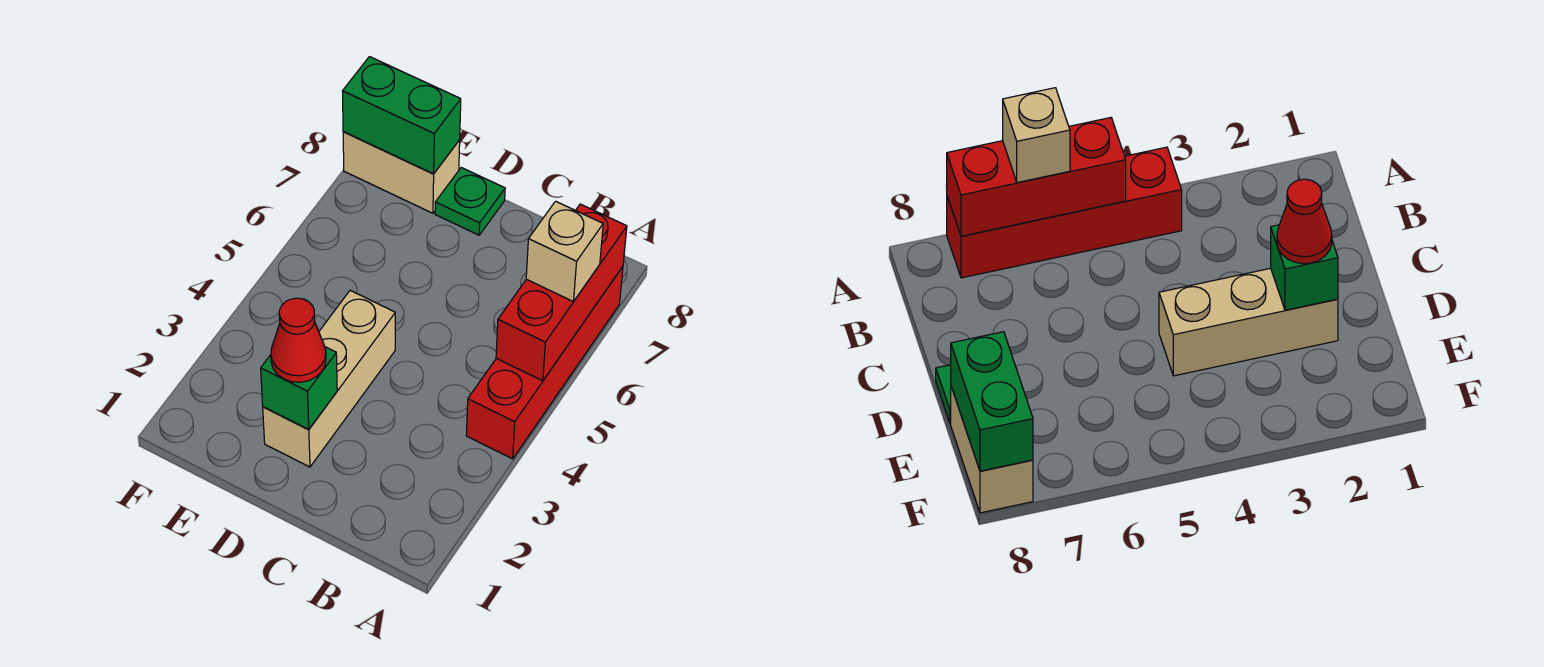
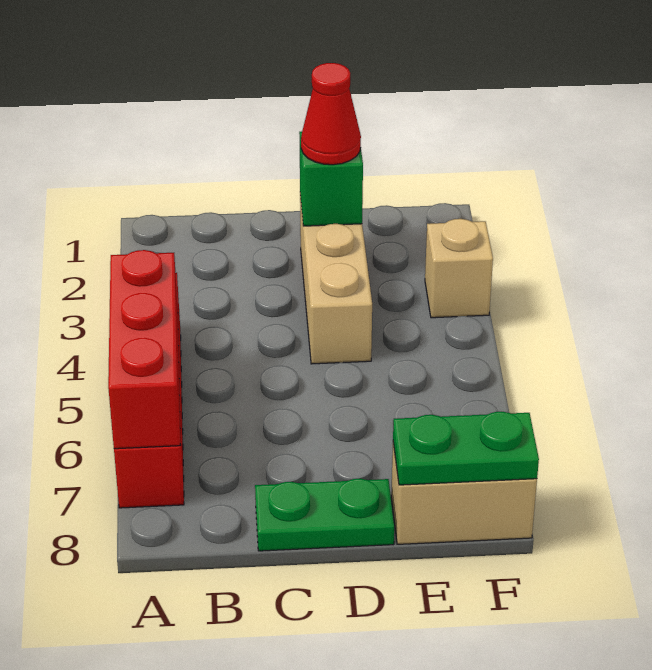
tan brick A6 level 3 -> tan brick F3 level 1
green plate D8 level 1 -> green plate C8:D8 level 1
green brick E8:F8 level 2 -> green plate E8:F8 level 2

